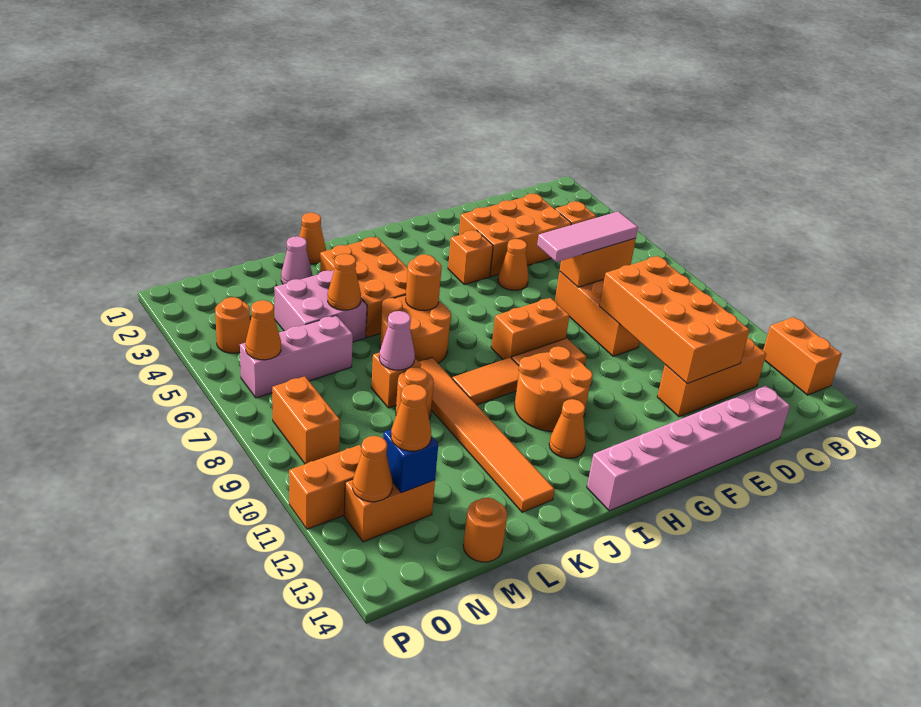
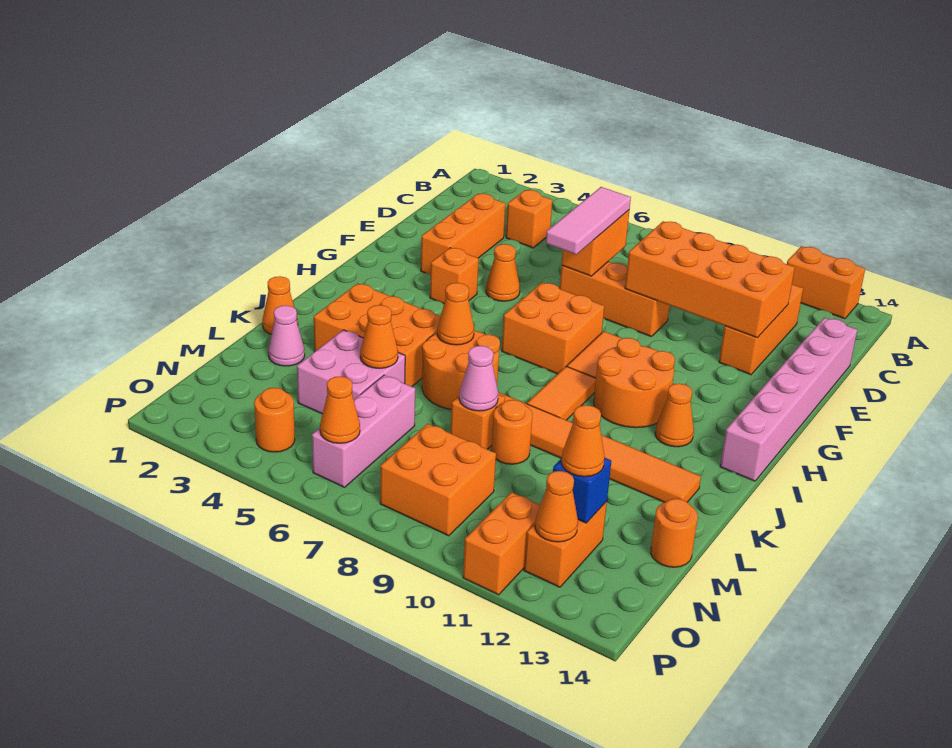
orange brick D3:F4 level 1 -> orange brick D3:F3 level 1
orange brick G8:H8 level 1 -> orange brick G7:H8 level 1
orange round brick J6 level 2 -> orange cone J6 level 2
orange brick O8:O9 level 1 -> orange brick N8:O9 level 1

